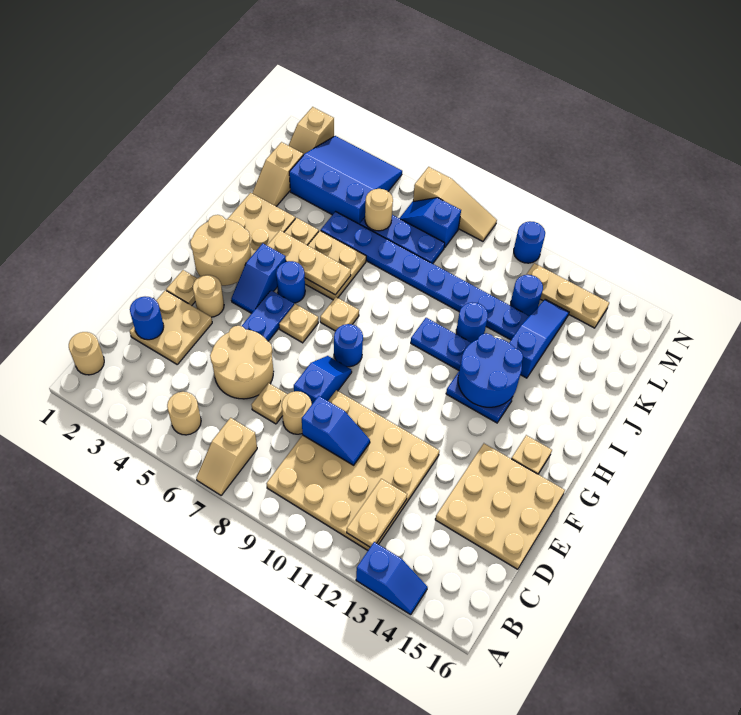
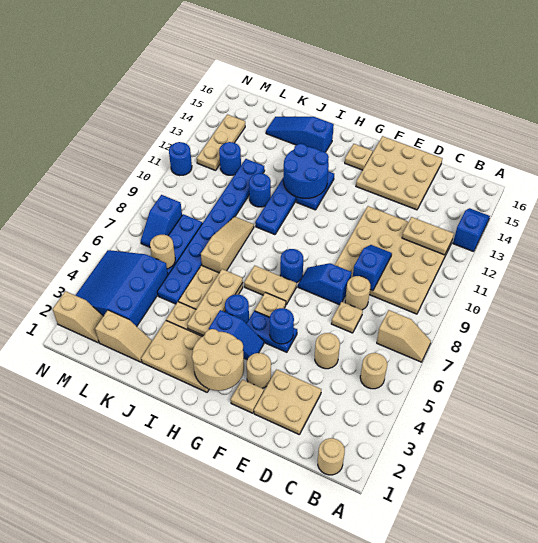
blue round brick D2 level 2 -> blue round brick F5 level 2
tan round brick D5:E6 level 1 -> tan round brick D5 level 1
tan plate H7 level 1 -> tan plate G7:H7 level 1
blue slope J13:L13 level 1 top J -> blue slope I15:K15 level 1 top I
tan slope N7:N9 level 1 top 7 -> tan slope J7:J9 level 1 top 7

